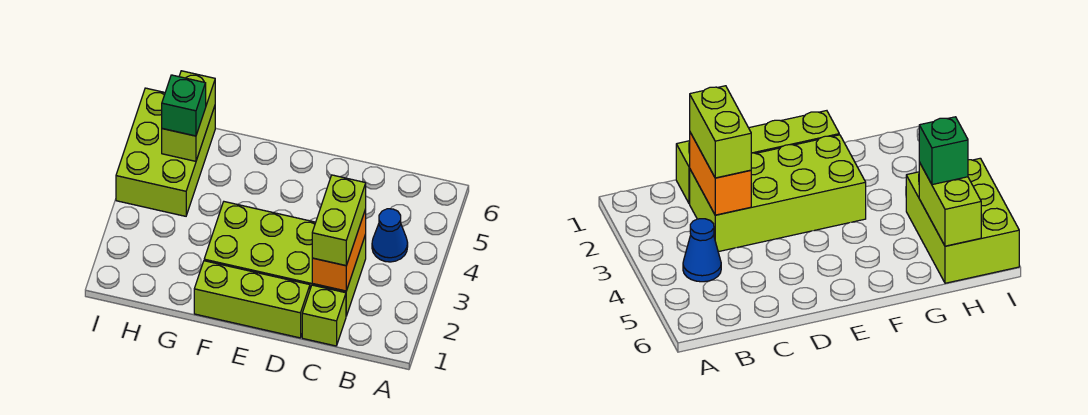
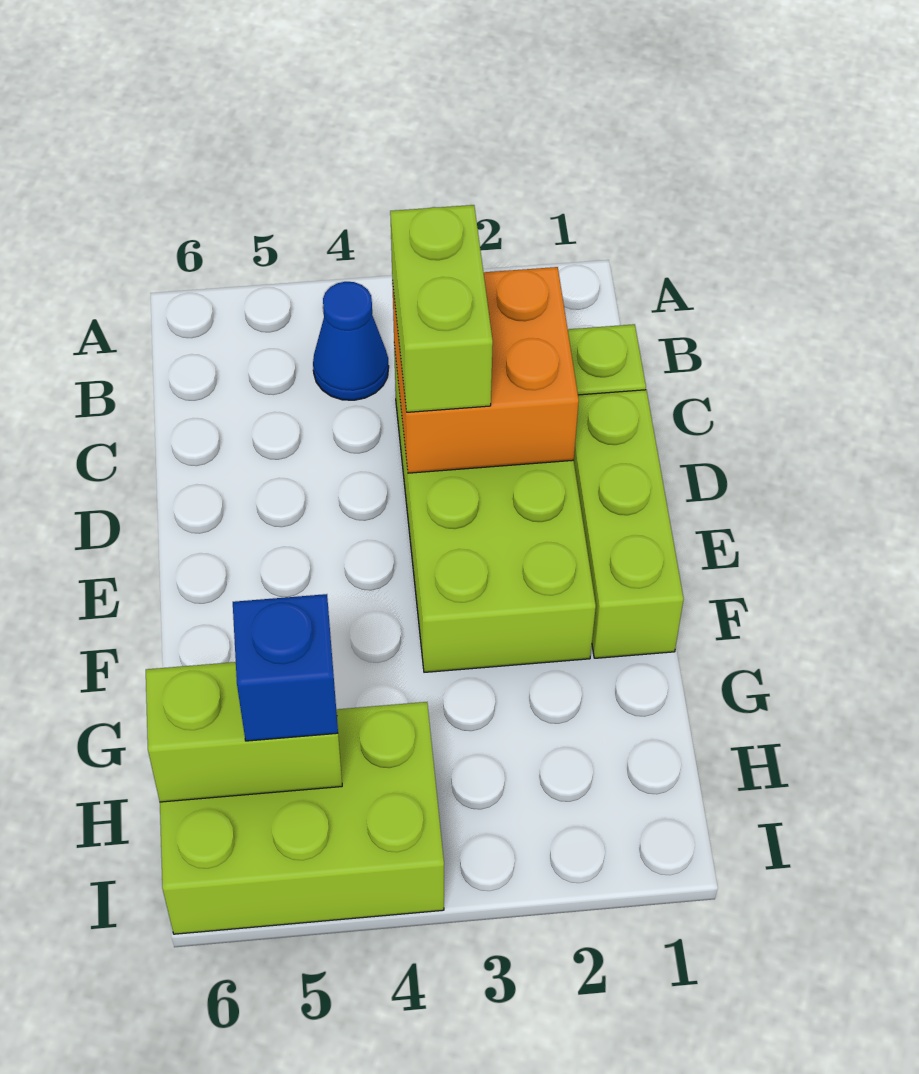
orange brick C2:C3 level 2 -> orange brick C2:D3 level 2
lime brick C2:C3 level 3 -> lime brick C3:D3 level 3
green brick H5 level 3 -> blue brick H5 level 3

